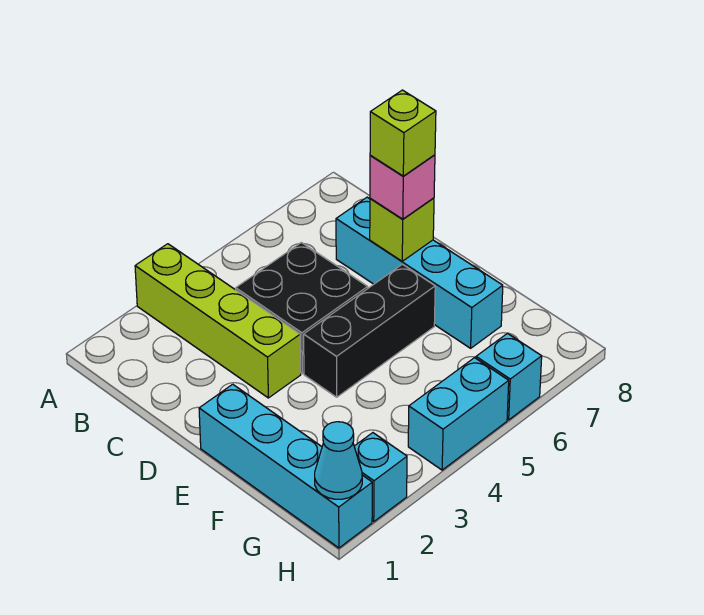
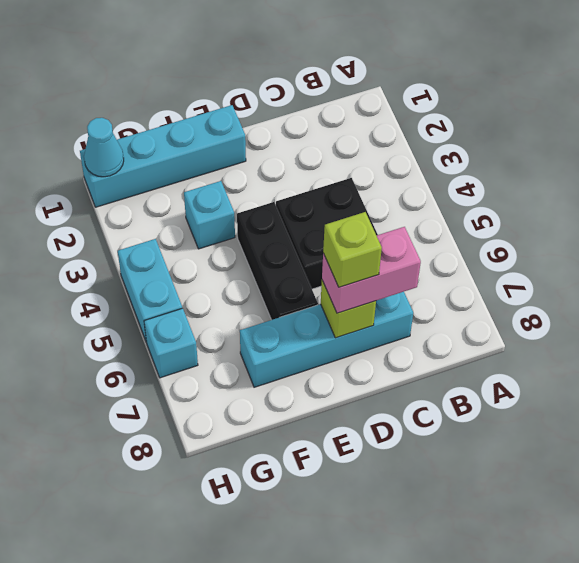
lime brick A3:D3 level 1 -> none
pink brick D7 level 3 -> pink brick C7:D7 level 3
cyan brick H2 level 1 -> cyan brick F3 level 1

